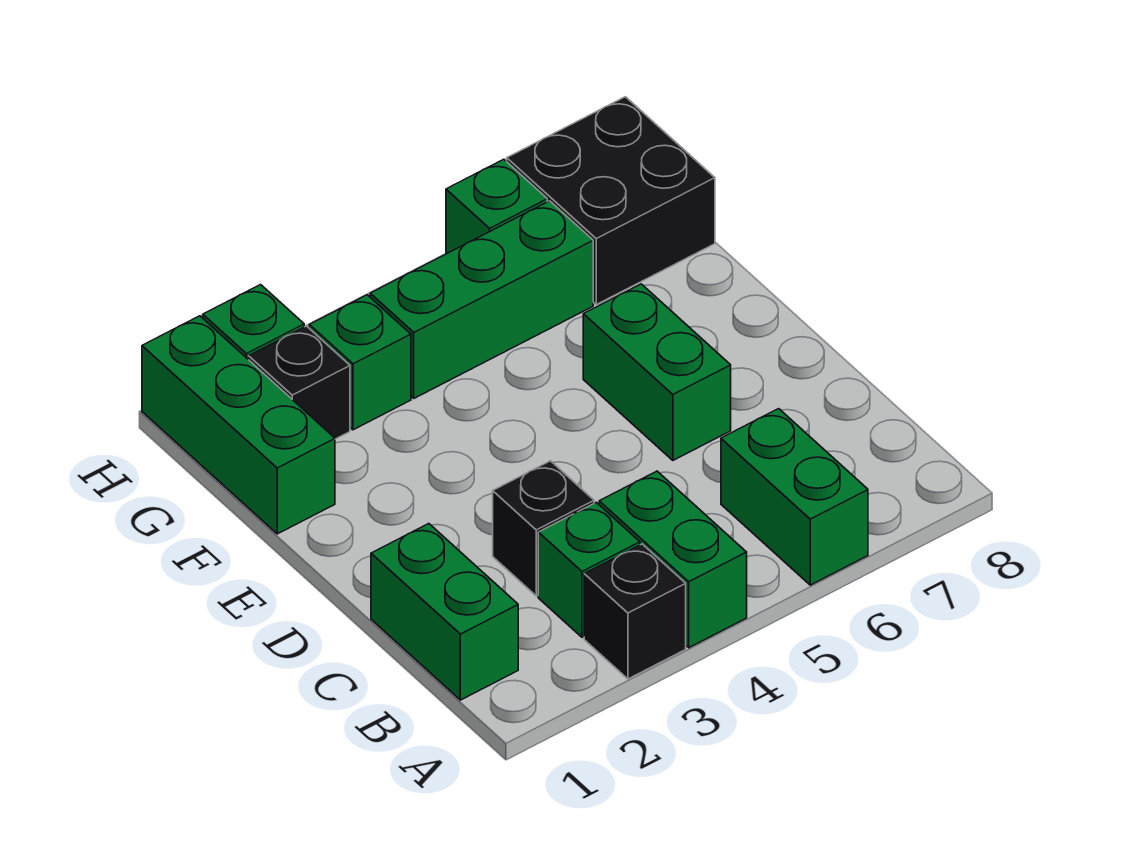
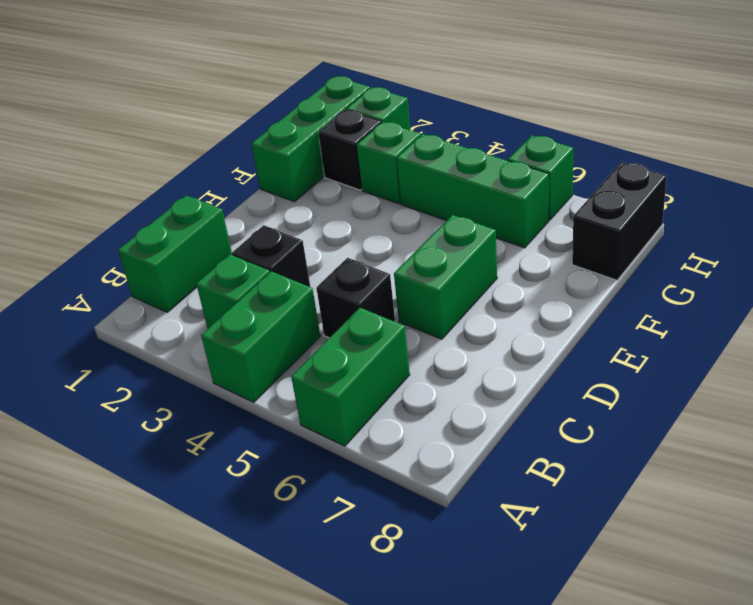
black brick A3 level 1 -> black brick C5 level 1
black brick G7:H8 level 1 -> black brick G8:H8 level 1

